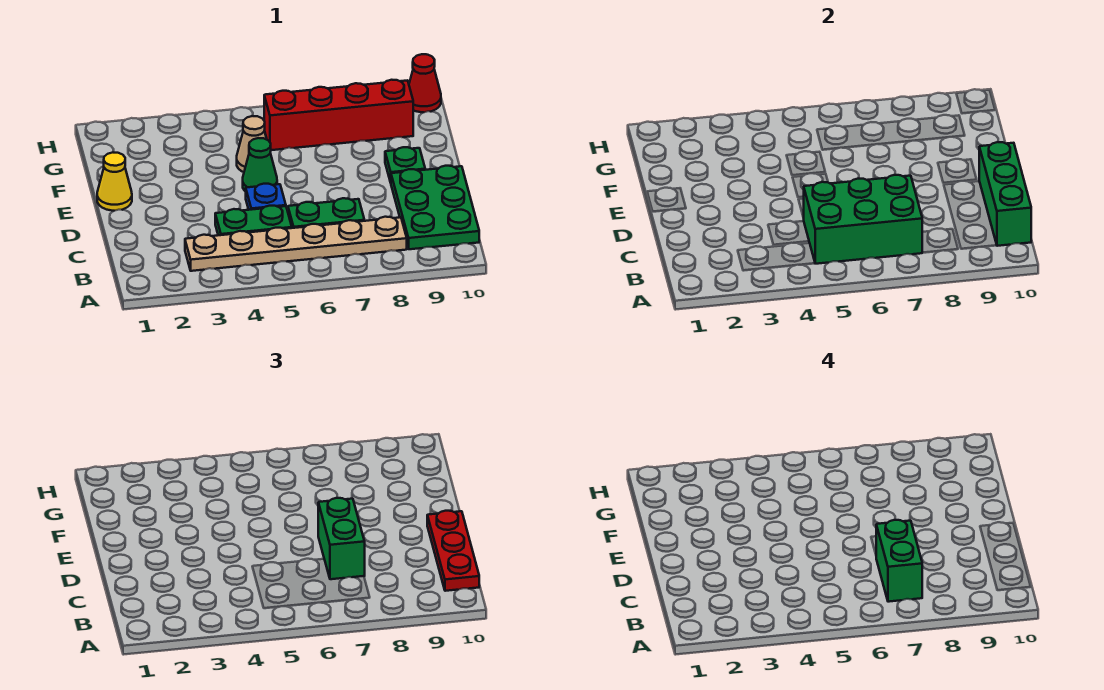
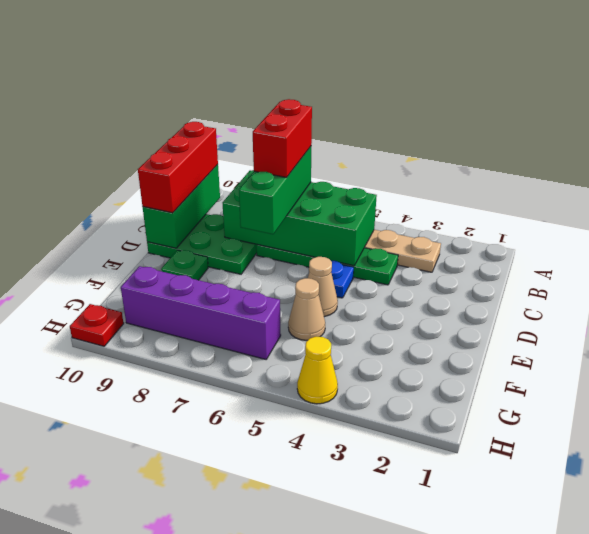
green brick B5:C7 level 2 -> green brick B5:C8 level 2
green brick B7:C7 level 4 -> red brick B7:C7 level 4
green plate B9:D10 level 1 -> green plate C8:D10 level 1
red plate B10:D10 level 3 -> red brick B10:D10 level 3
green brick C7:D7 level 3 -> green brick B7:D7 level 3
yellow cone E1 level 1 -> yellow cone H4 level 1
green cone E5 level 1 -> tan cone E5 level 1
red brick G6:G9 level 1 -> purple brick G6:G9 level 1
red cone H10 level 1 -> red plate H10 level 1

